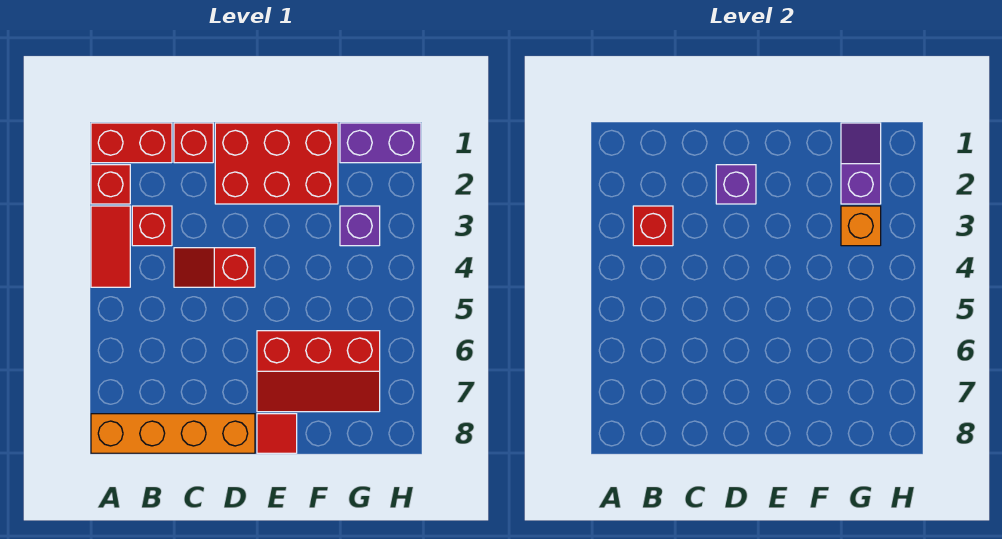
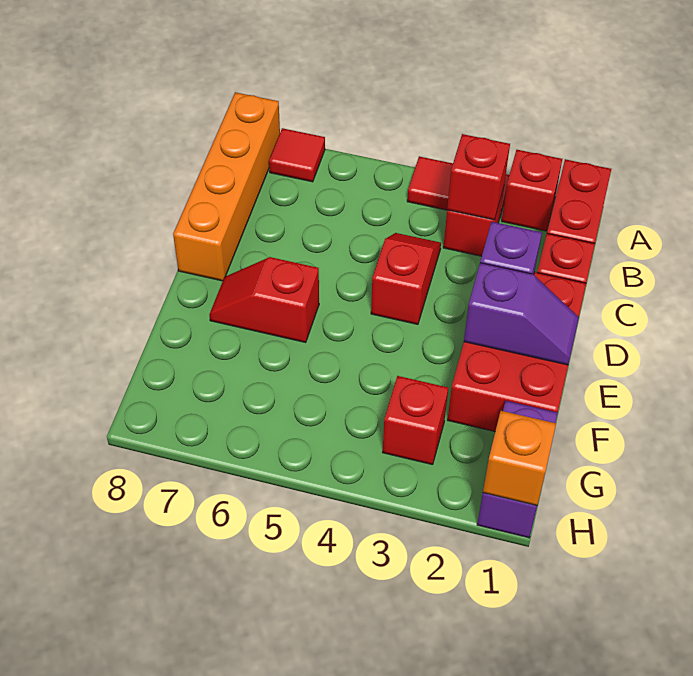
red slope E6:G7 level 1 top 6 -> red slope E6:E7 level 1 top 6
red tile E8 level 1 -> red tile A7 level 1
purple slope G1:G2 level 2 top 2 -> purple slope E1:E2 level 2 top 2
purple brick G3 level 1 -> red brick G3 level 1
orange brick G3 level 2 -> orange brick H1 level 2

